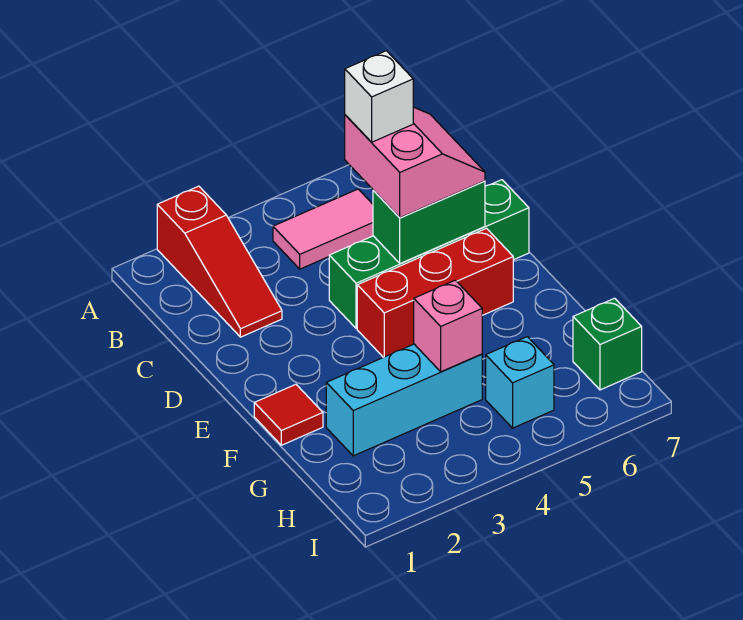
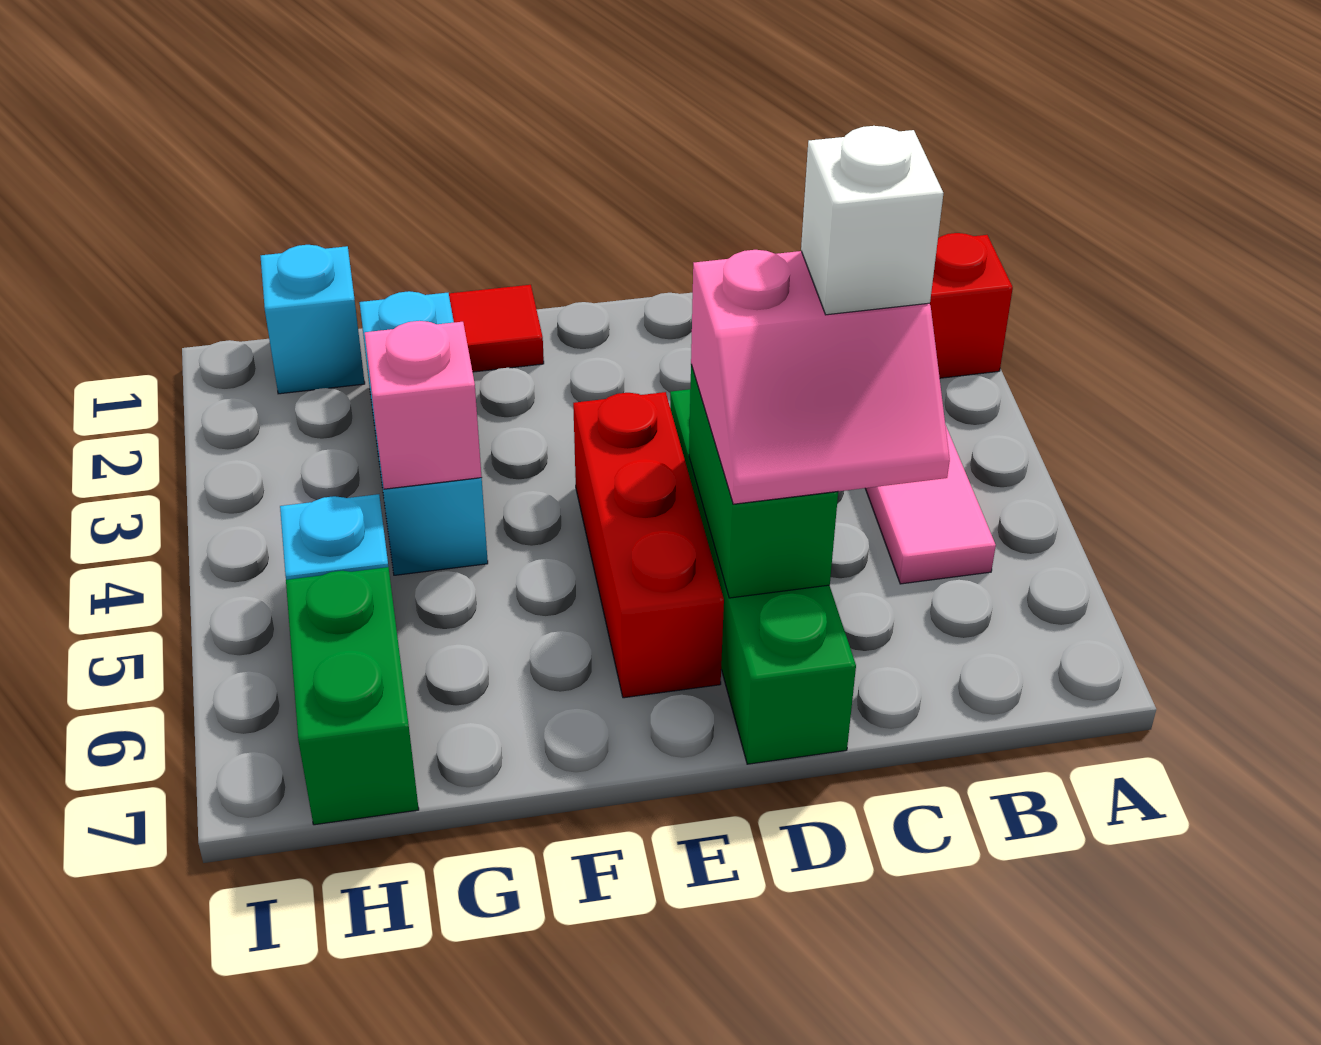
none -> cyan brick H1 level 1
green brick H7 level 1 -> green brick H6:H7 level 1

